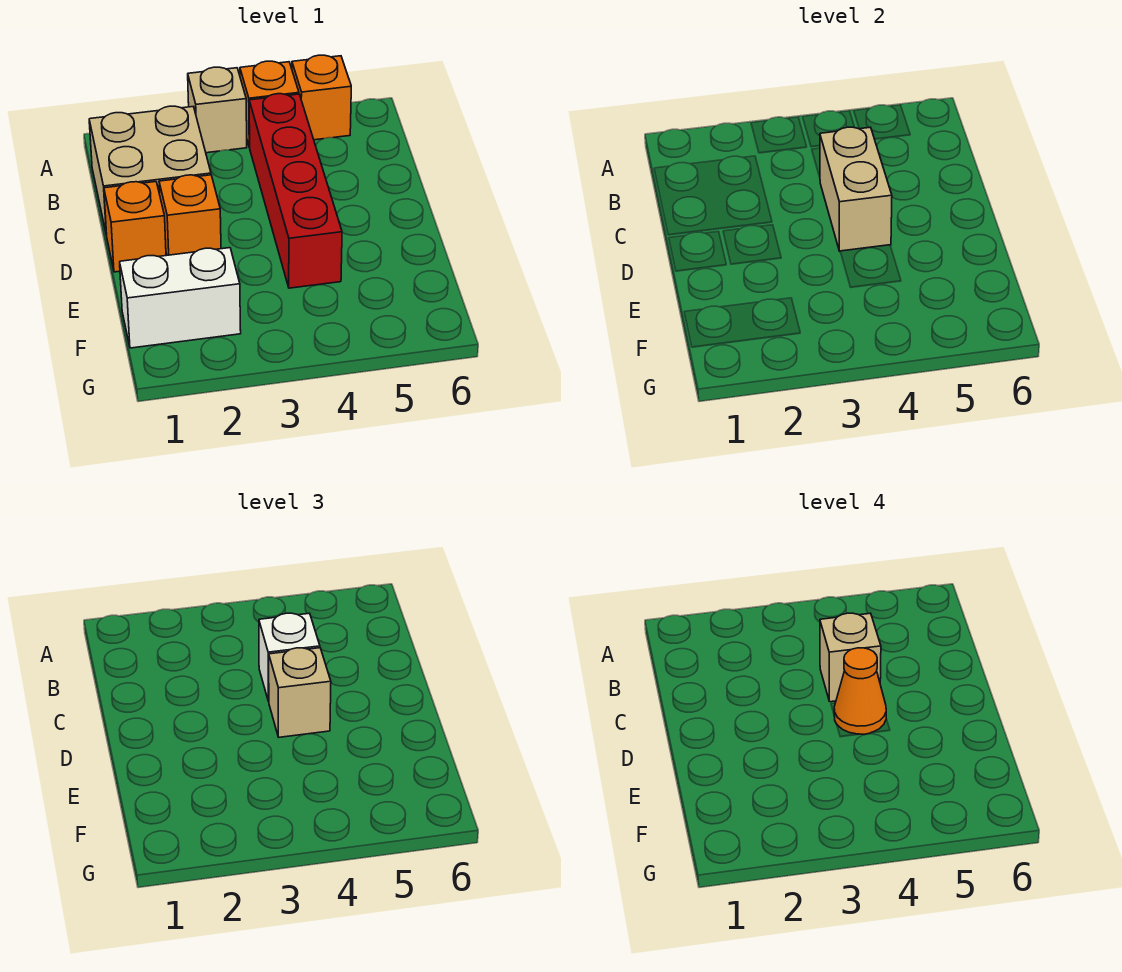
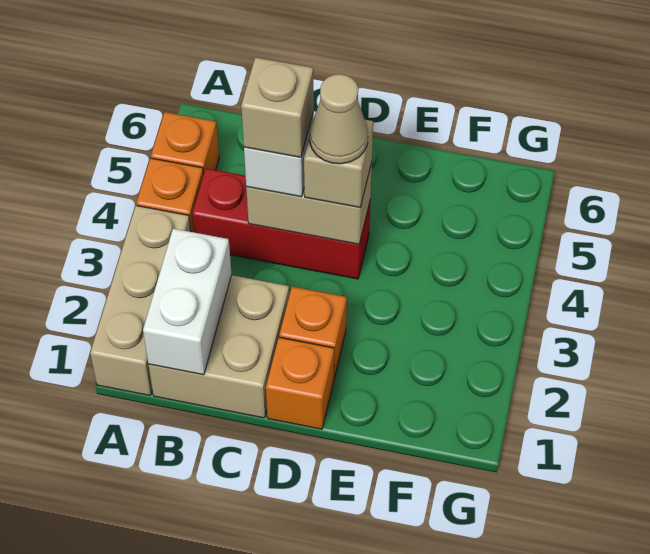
tan brick A3 level 1 -> tan brick A1:A3 level 1
red brick B4:E4 level 1 -> red brick B4:D4 level 1
orange cone D4 level 4 -> tan cone D4 level 4
white brick F1:F2 level 1 -> white brick B1:B2 level 2

